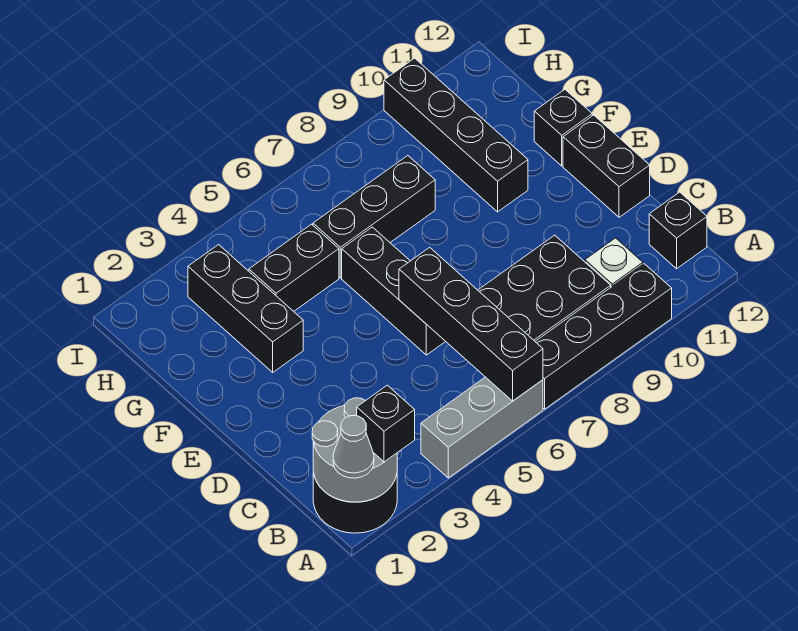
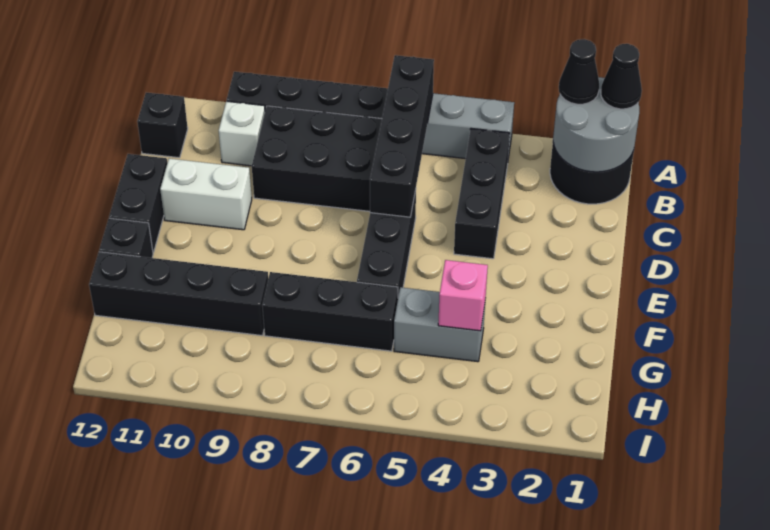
grey cone A1 level 3 -> black cone A1 level 3
black brick A2 level 3 -> black cone A2 level 3
none -> white brick D10:D11 level 1
black brick F3:H3 level 1 -> black brick B4:D4 level 1
black brick F10:I10 level 1 -> black brick G9:G12 level 1
black brick G4:G5 level 1 -> grey brick G4:G5 level 1
none -> pink brick G4 level 2

